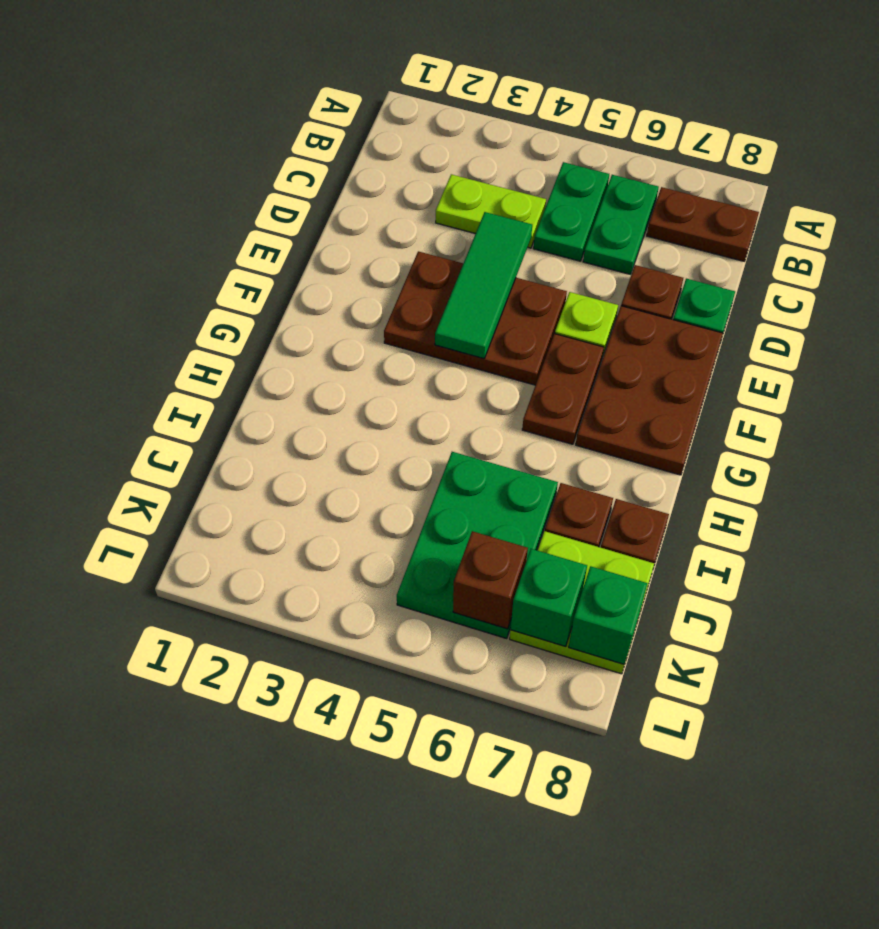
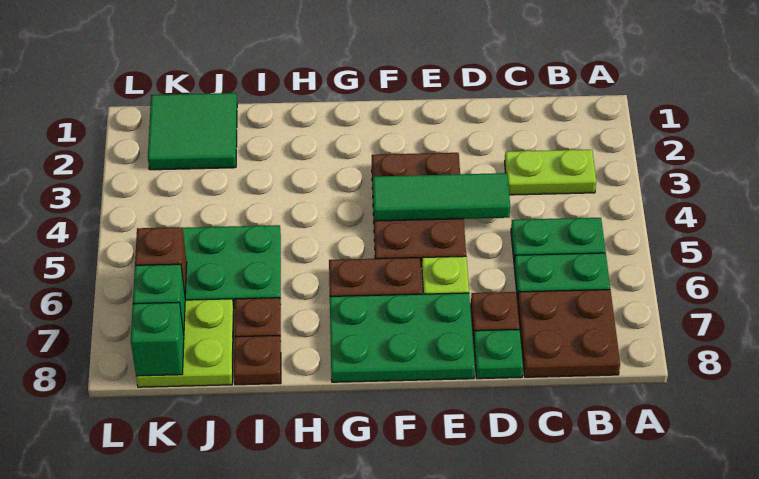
brown plate B7:B8 level 1 -> brown plate B7:C8 level 1
lime plate C3:C4 level 1 -> lime plate B3:C3 level 1
brown plate E7:G8 level 1 -> green plate E7:G8 level 1
none -> green tile J1:K2 level 1

